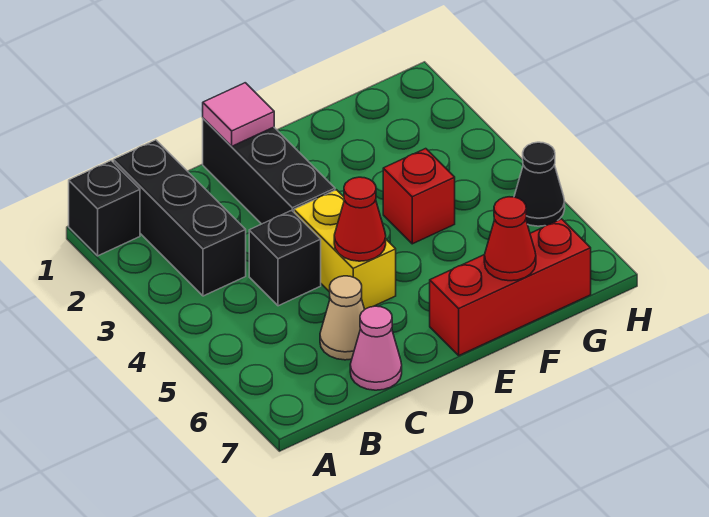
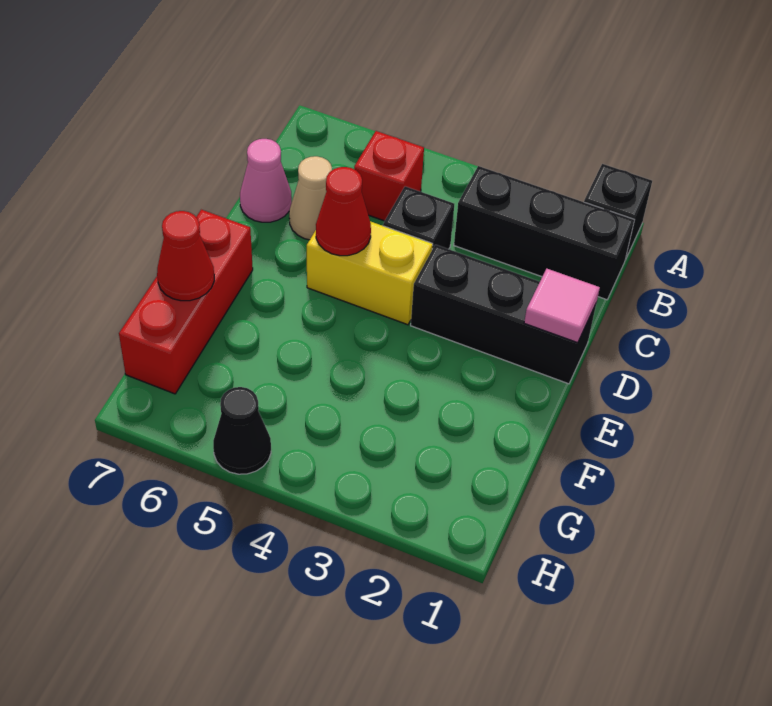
red brick F4 level 1 -> red brick B5 level 1

